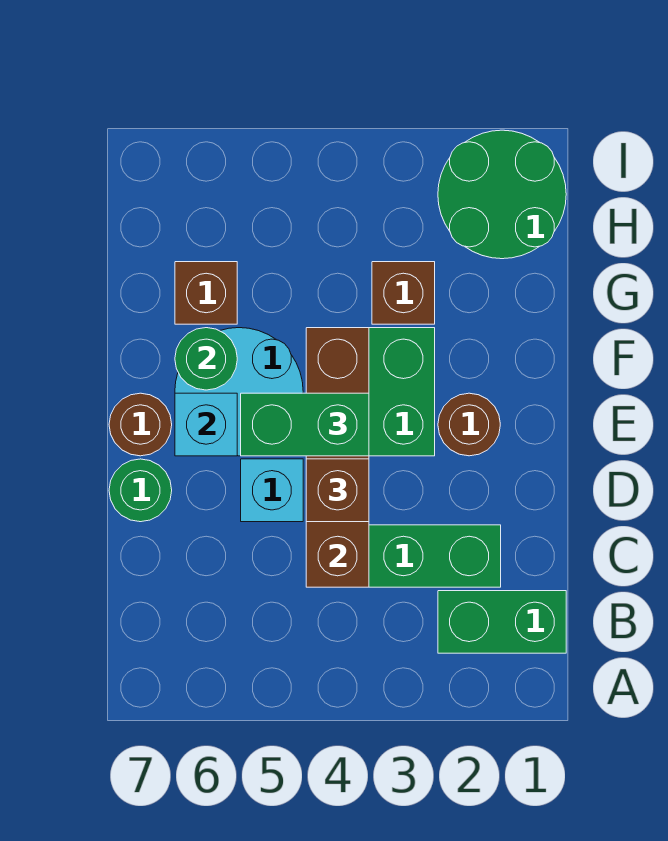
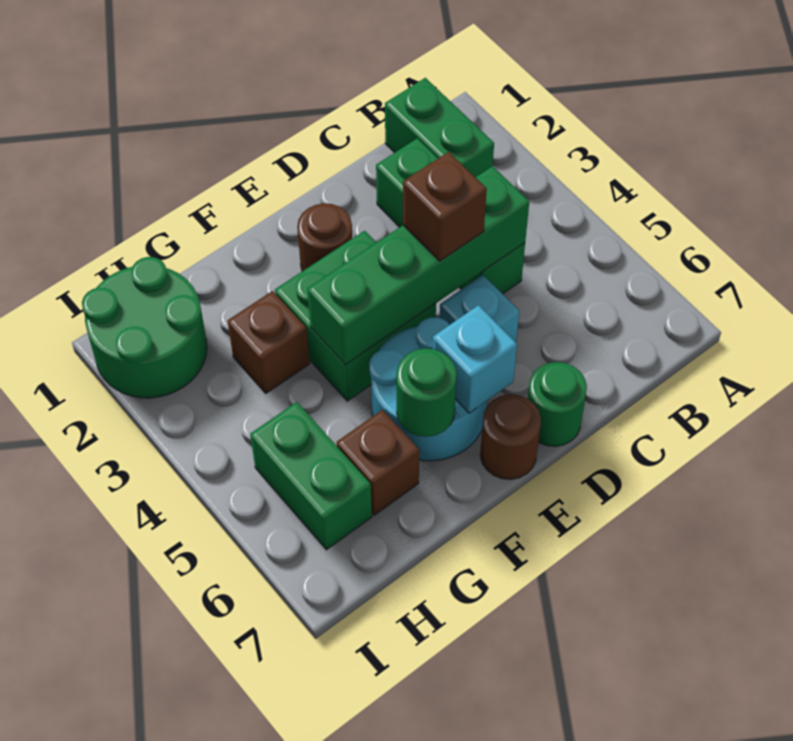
brown brick C4:F4 level 2 -> green brick C4:F4 level 2
green brick E4:E5 level 3 -> green brick H5:H6 level 1

